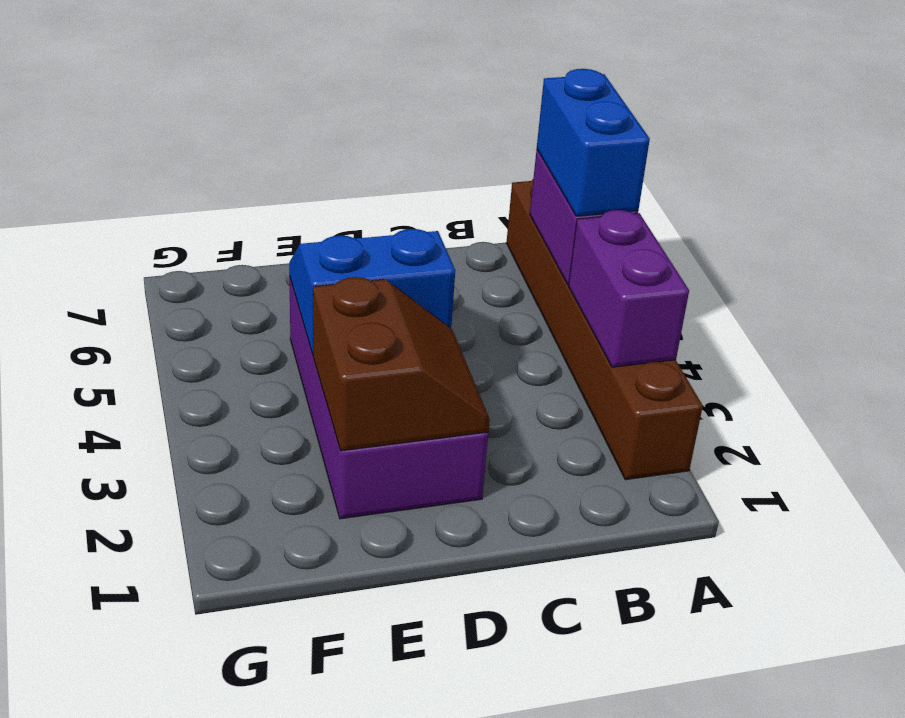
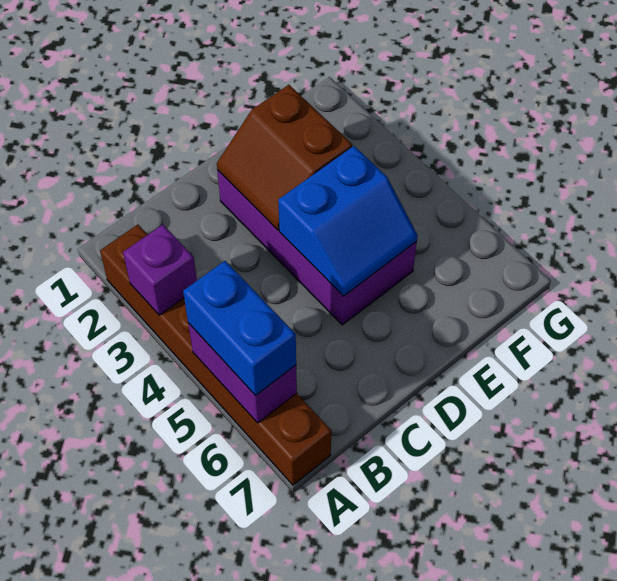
purple brick A3:A4 level 2 -> purple brick A3 level 2

